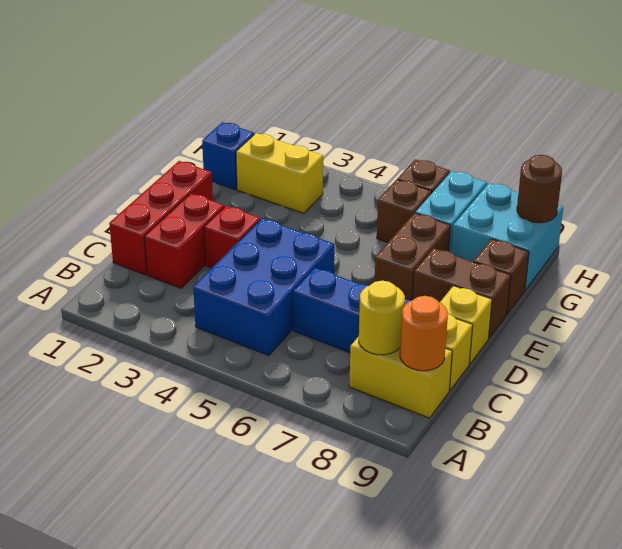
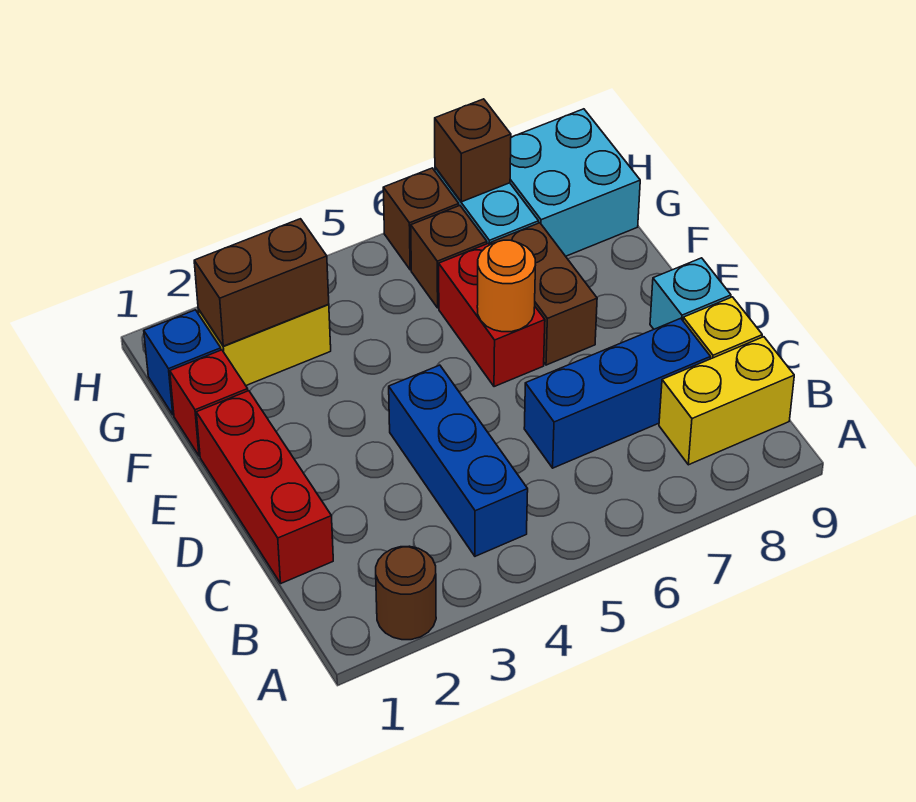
blue brick B4:D5 level 1 -> blue brick B4:D4 level 1
yellow round brick B8 level 2 -> none
orange round brick B9 level 2 -> orange round brick E6 level 2
red brick C2:D2 level 1 -> red brick E6:F6 level 1
red brick D3 level 1 -> red brick F1 level 1
yellow brick D9 level 1 -> cyan brick D9 level 1
brown brick E8:E9 level 1 -> brown brick G2:G3 level 2
brown brick F9 level 1 -> brown brick H7 level 2
brown round brick H9 level 2 -> brown round brick A2 level 1

